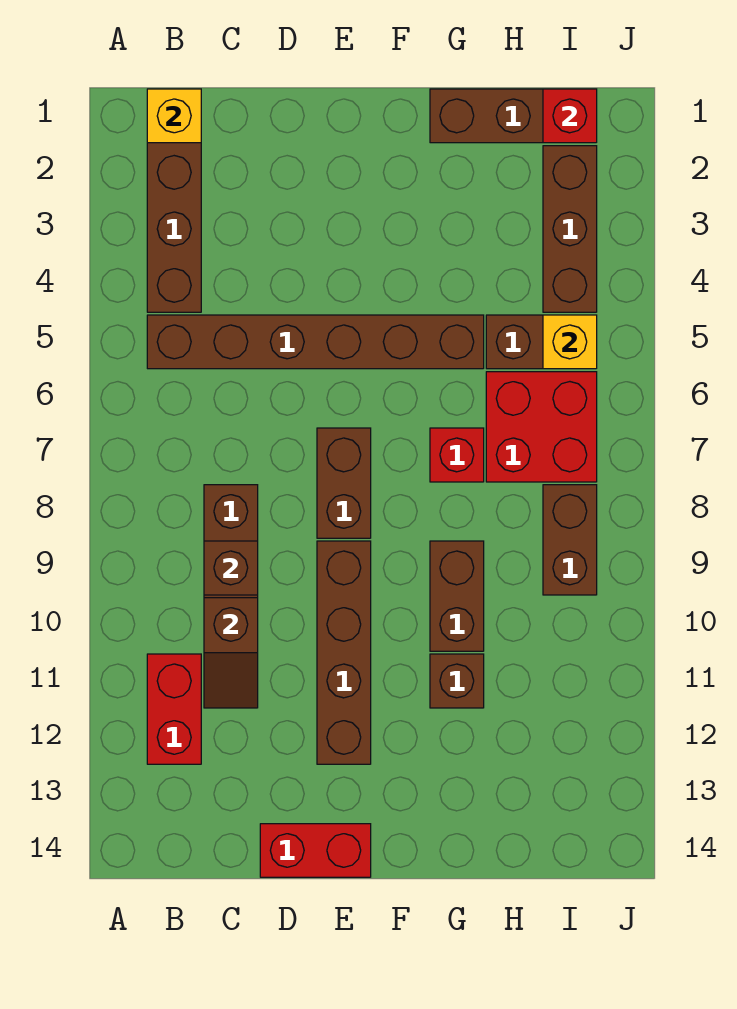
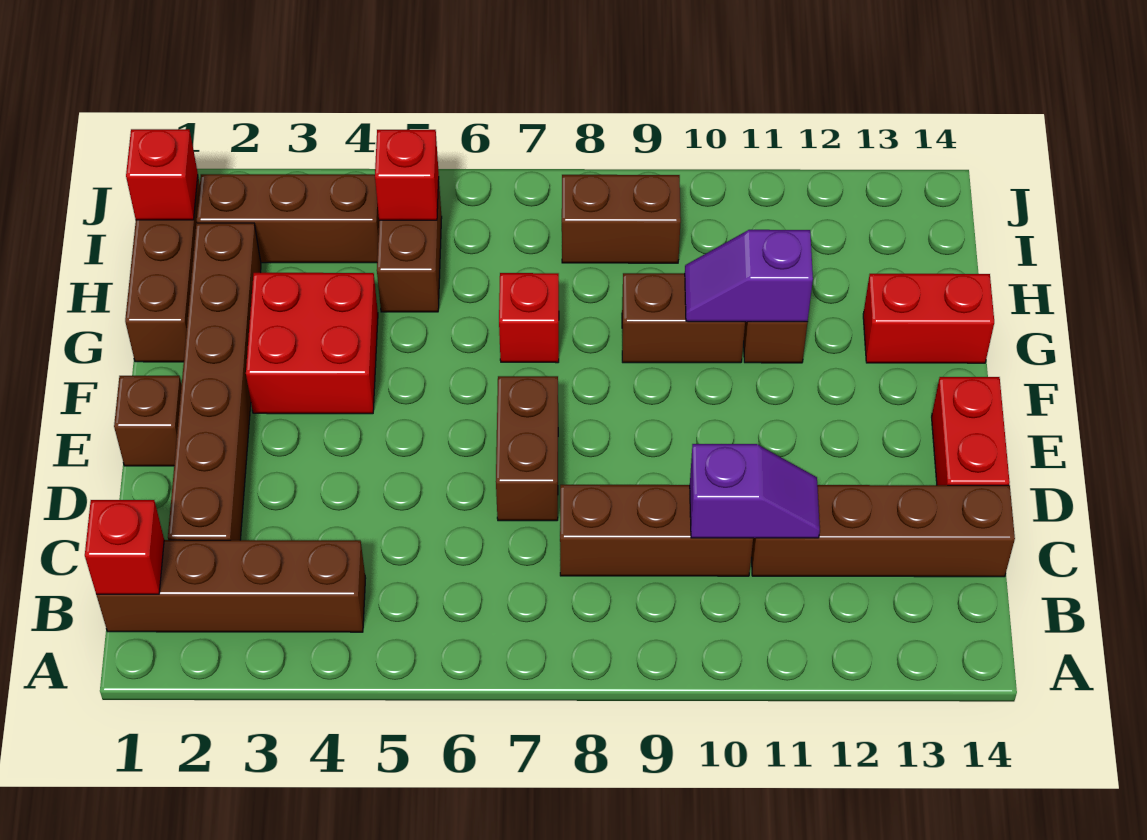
yellow brick B1 level 2 -> red brick B1 level 2
brown brick B5:G5 level 1 -> brown brick C2:H2 level 1
red brick B11:B12 level 1 -> red brick G13:G14 level 1
brown brick C9 level 2 -> brown brick E1 level 1
brown slope C10:C11 level 2 top 10 -> purple slope C10:C11 level 2 top 10
brown brick E7:E8 level 1 -> brown brick D7:E7 level 1
brown brick E9:E12 level 1 -> brown brick C11:C14 level 1
none -> purple slope G10:G11 level 2 top 11
red brick H6:I7 level 1 -> red brick F3:G4 level 1
yellow brick I5 level 2 -> red brick I5 level 2

